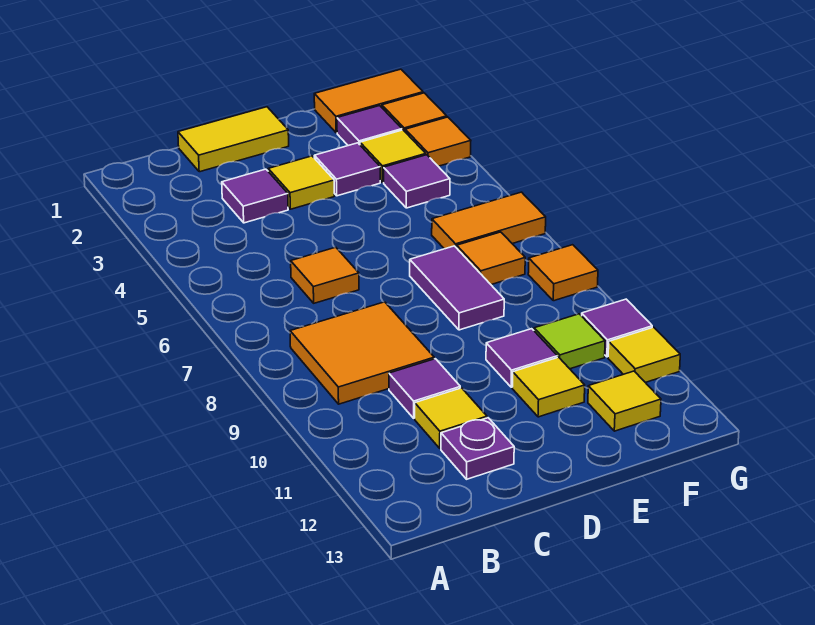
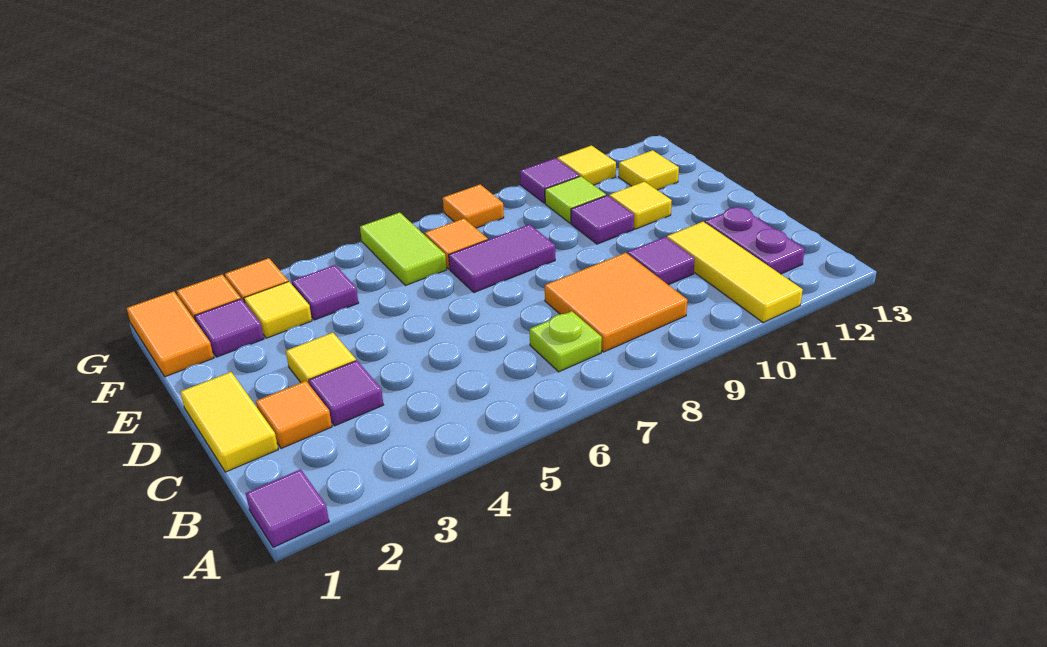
none -> lime plate B7 level 1
orange tile C6 level 1 -> orange tile C2 level 1
yellow tile C11 level 1 -> yellow tile A11:C11 level 1
purple plate C12 level 1 -> purple plate B12:C12 level 1
purple tile E3 level 1 -> purple tile A1 level 1
orange tile F6:G6 level 1 -> lime tile F6:G6 level 1

